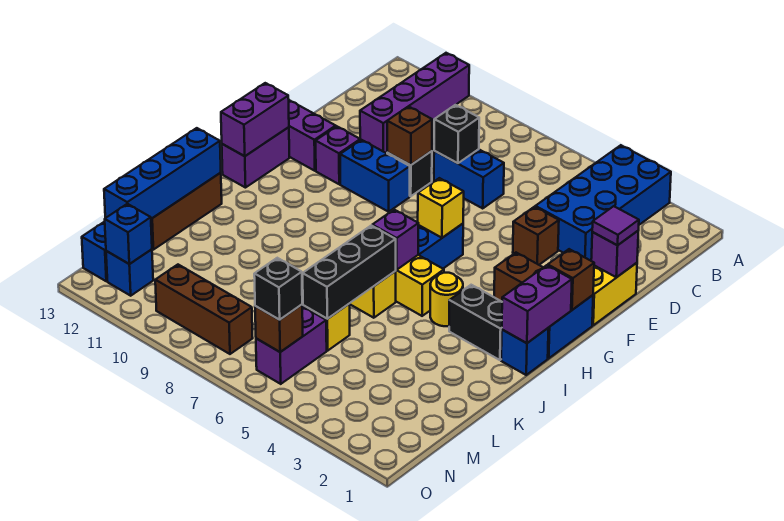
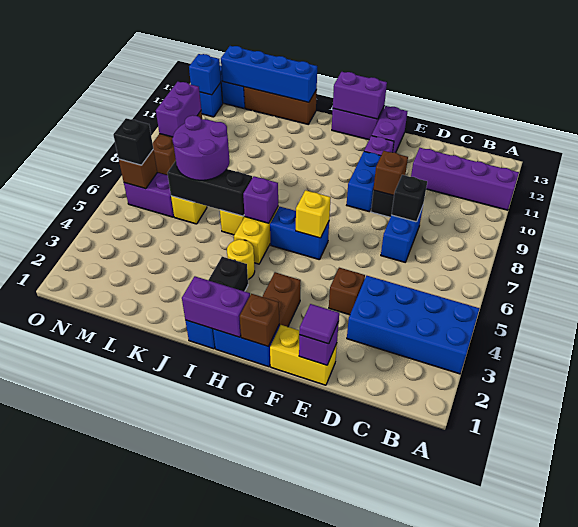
none -> purple round brick K6:L7 level 3
none -> purple brick N9:N10 level 2

